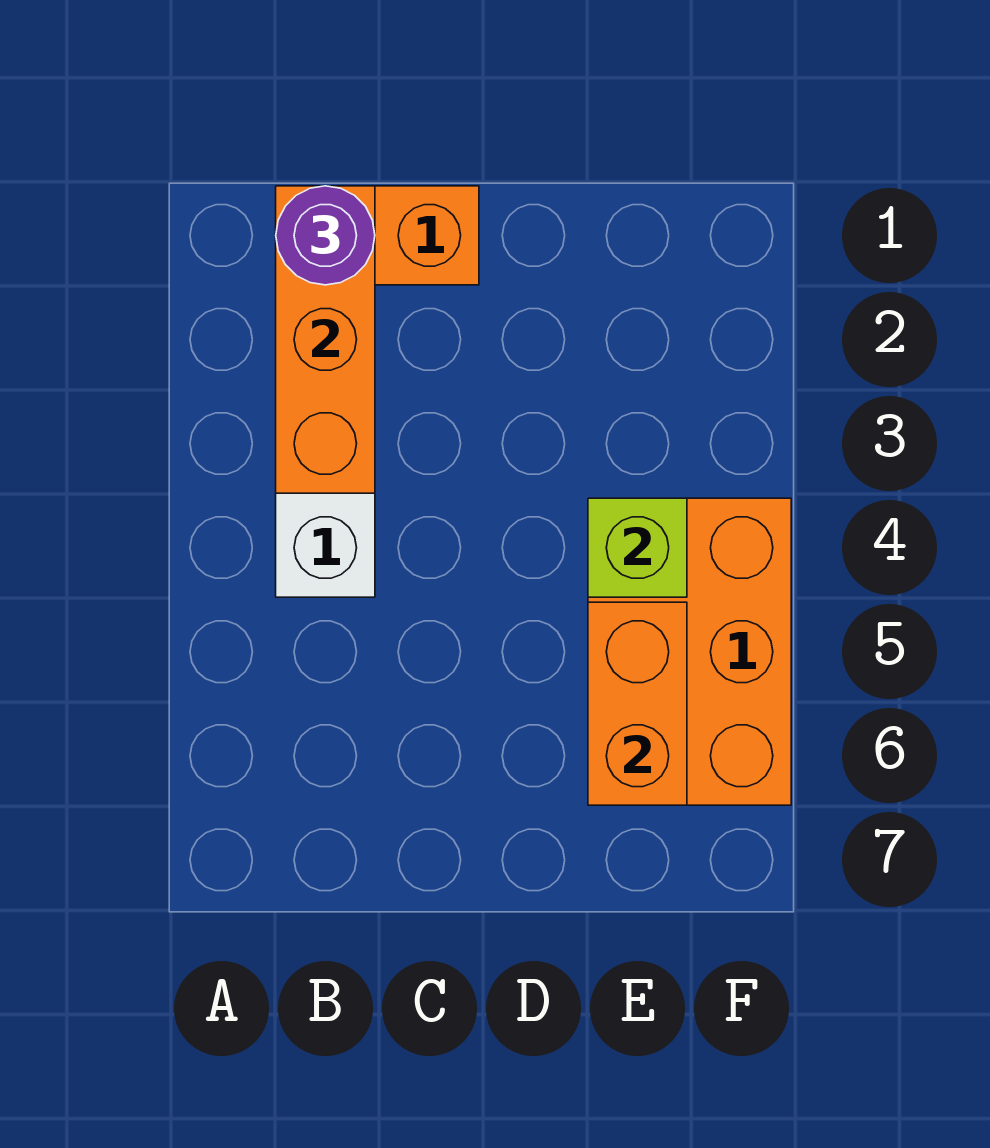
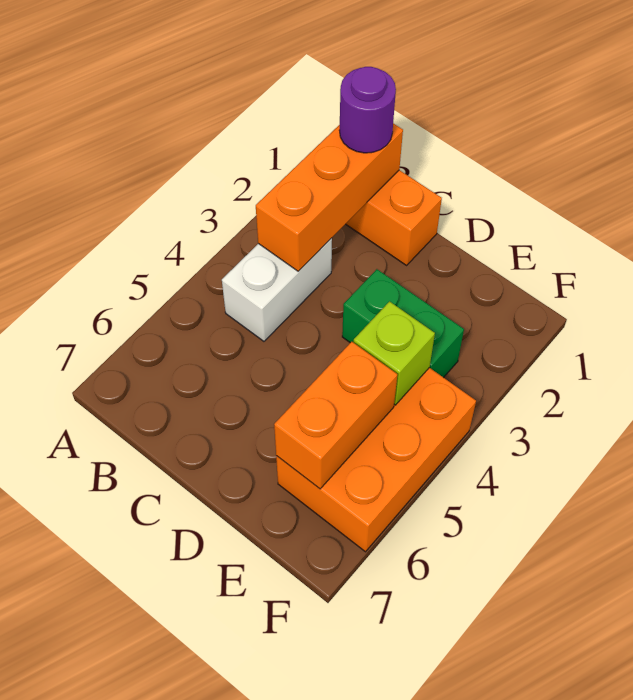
none -> green brick D3:E3 level 1

